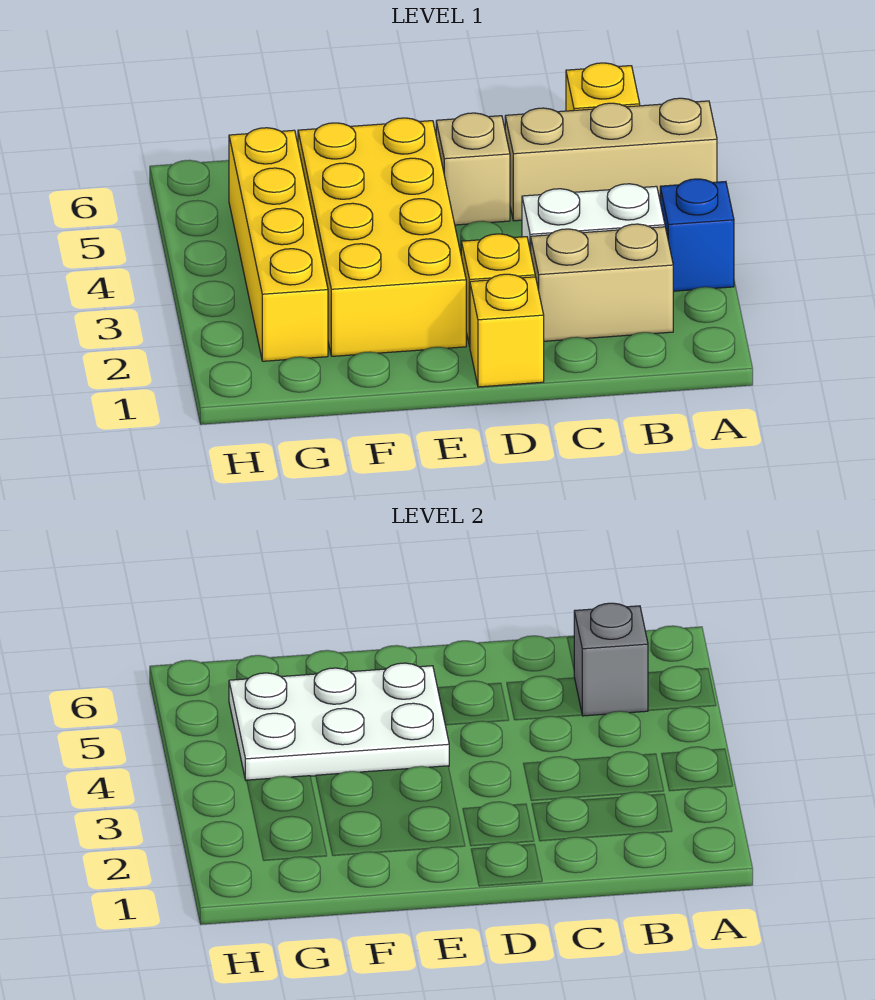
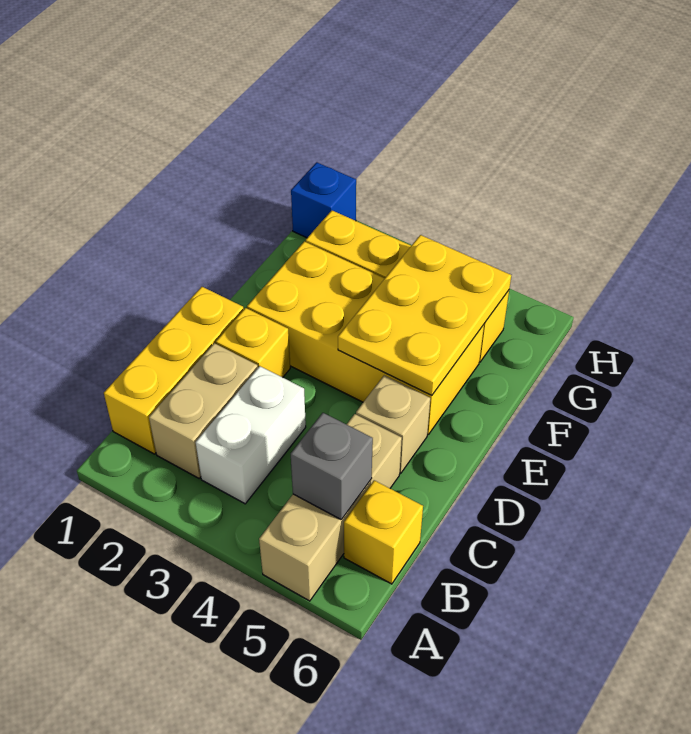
blue brick A3 level 1 -> blue brick H1 level 1
yellow brick D1 level 1 -> yellow brick B1:D1 level 1
white plate E4:G5 level 2 -> yellow plate E4:G5 level 2

